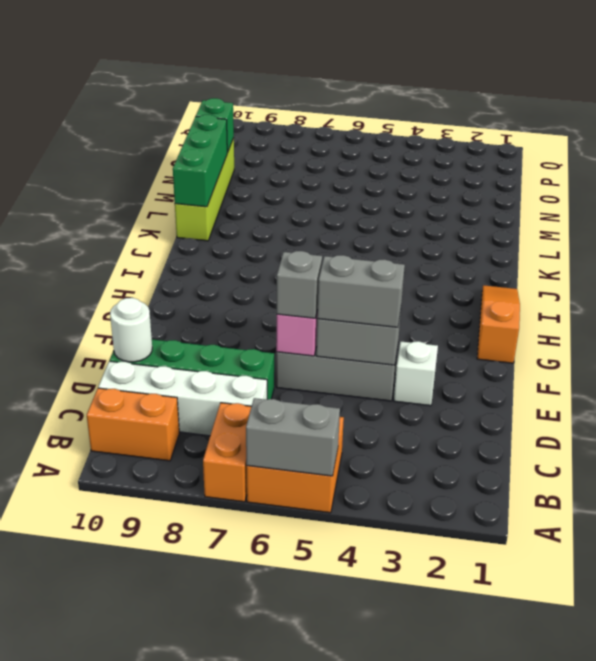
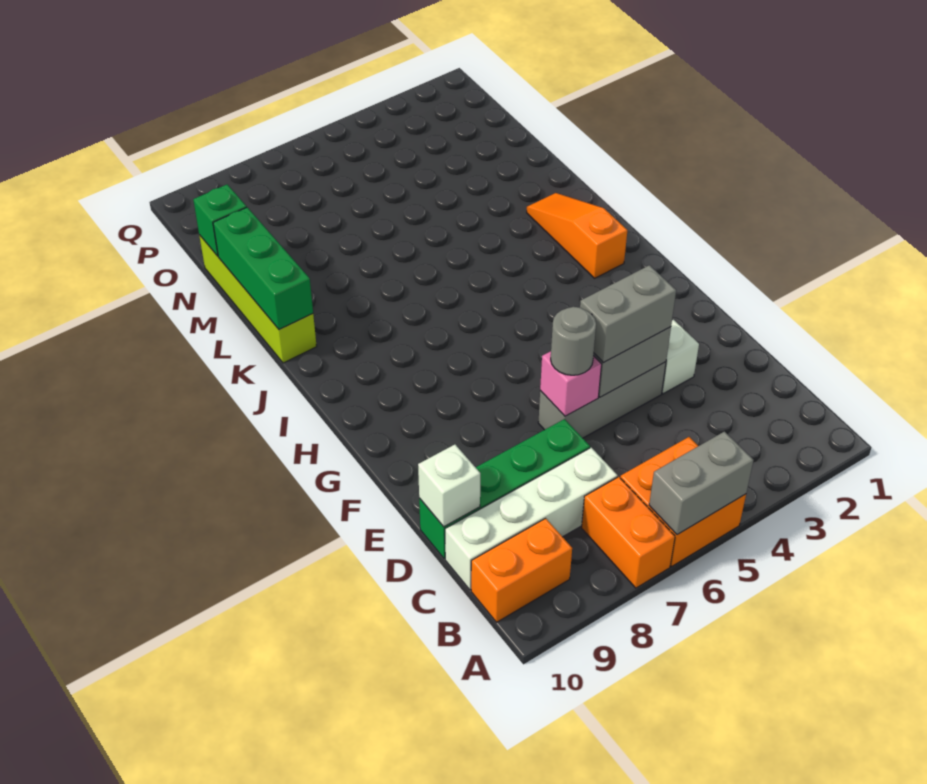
white round brick D10 level 2 -> white brick D10 level 2
grey brick E6 level 3 -> grey round brick E6 level 3
orange slope G1:I1 level 1 top G -> orange slope I2:K2 level 1 top I

